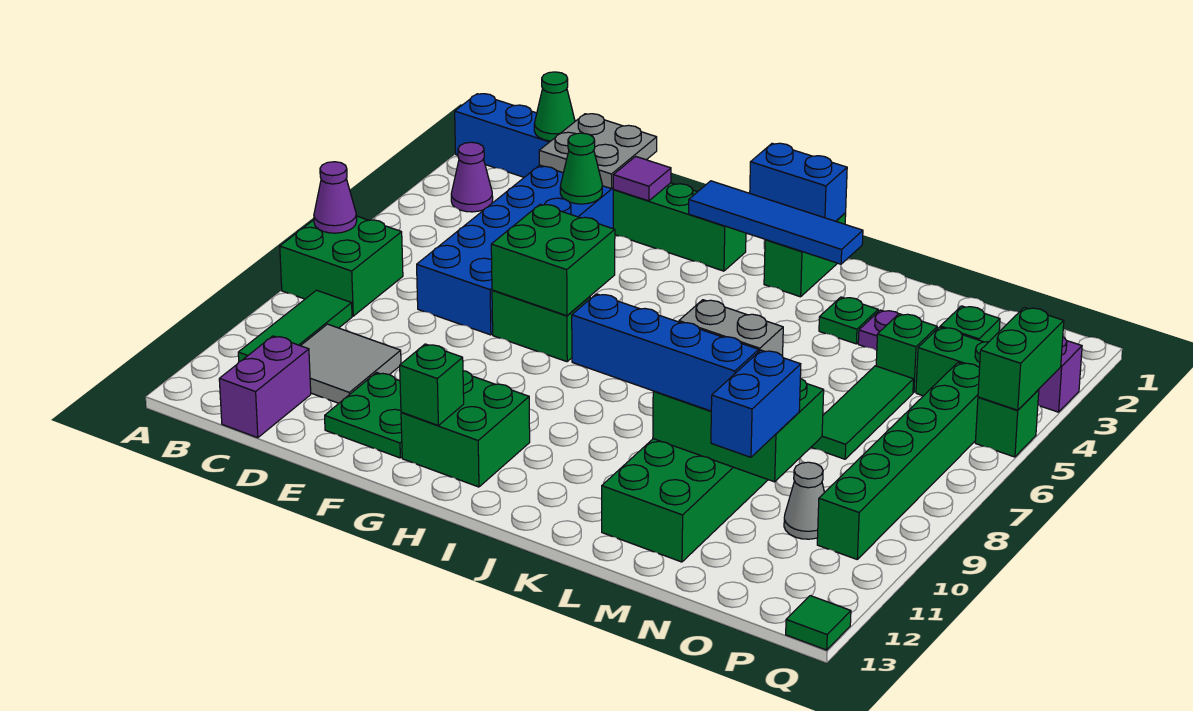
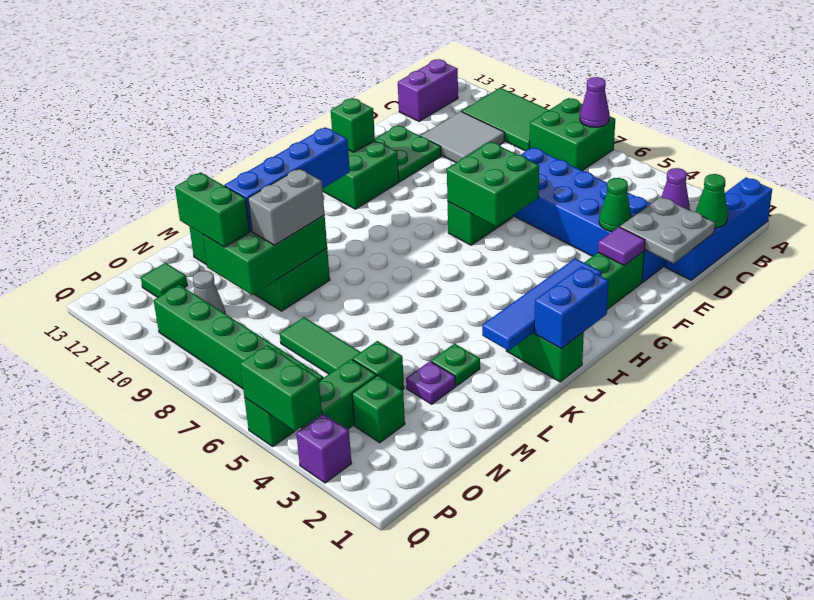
green tile B9:B11 level 1 -> green tile A9:B11 level 1
purple brick C12:C13 level 1 -> purple brick B13:C13 level 1
blue brick N10:N11 level 3 -> green brick N10:N11 level 3
green tile Q13 level 1 -> green tile O12 level 1

